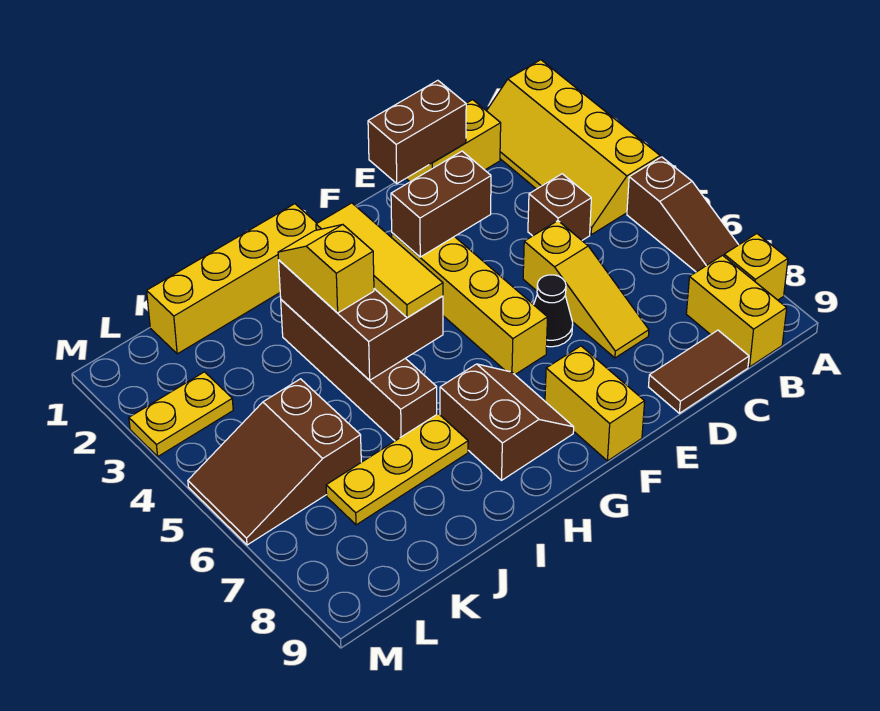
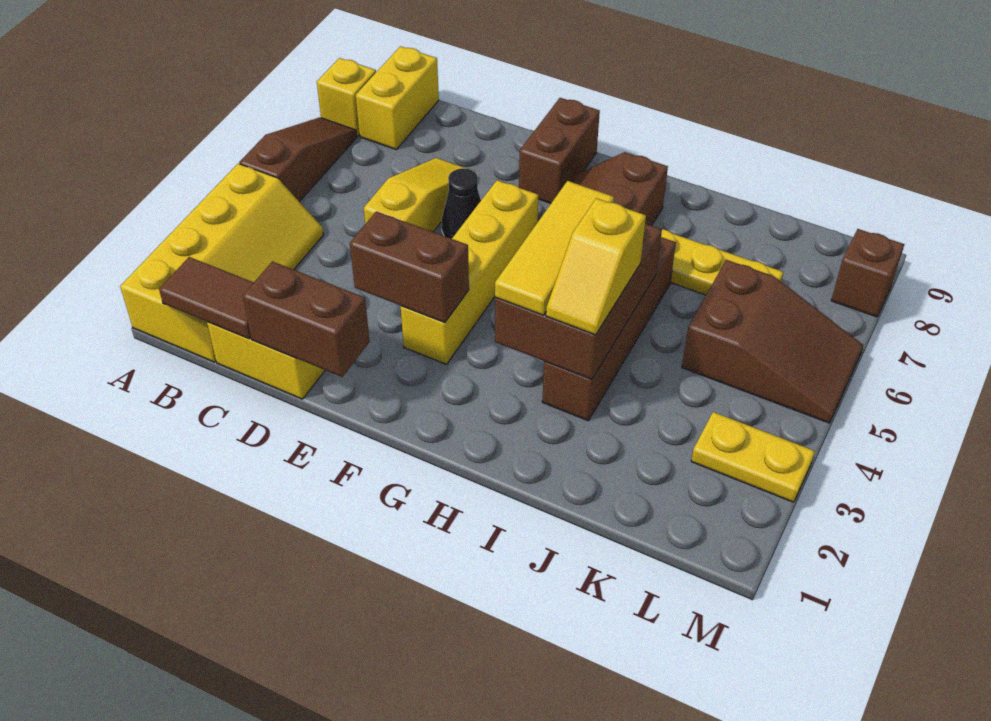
brown brick C4 level 1 -> brown brick M8 level 1
brown tile C9:D9 level 1 -> brown tile B1:C1 level 2
yellow brick F8:F9 level 1 -> brown brick F8:F9 level 1
yellow brick H1:K1 level 1 -> none

